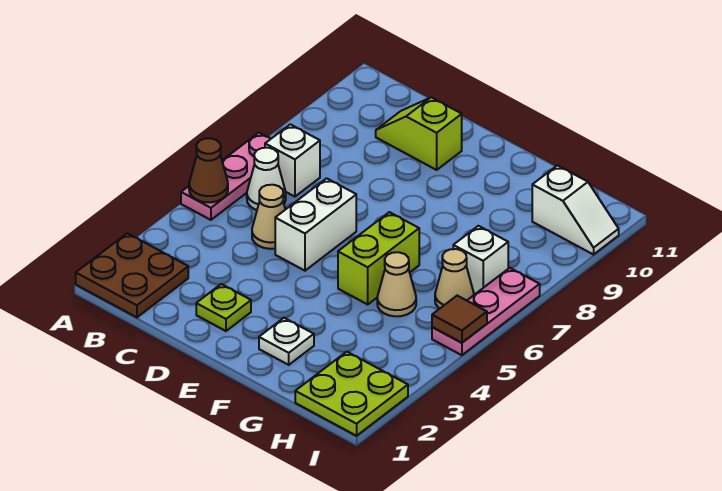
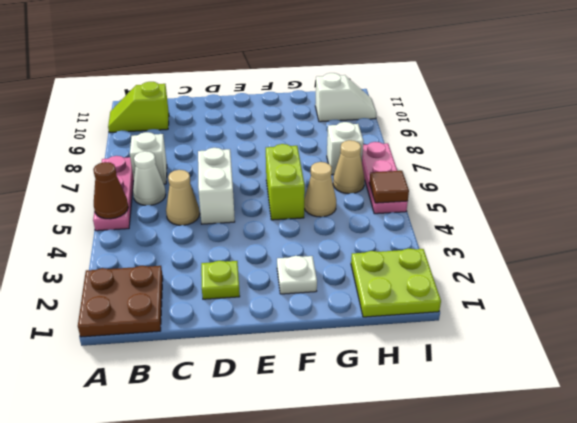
lime slope C10:D10 level 1 top D -> lime slope A10:B10 level 1 top B

